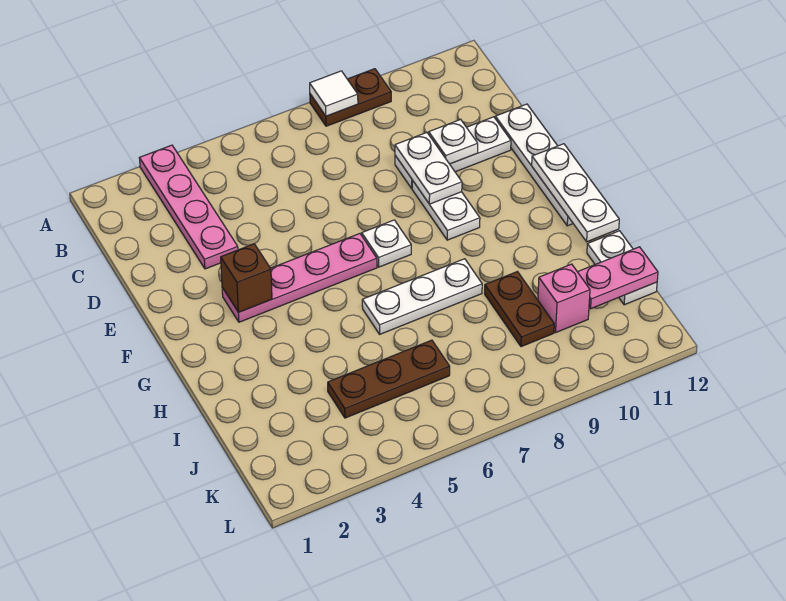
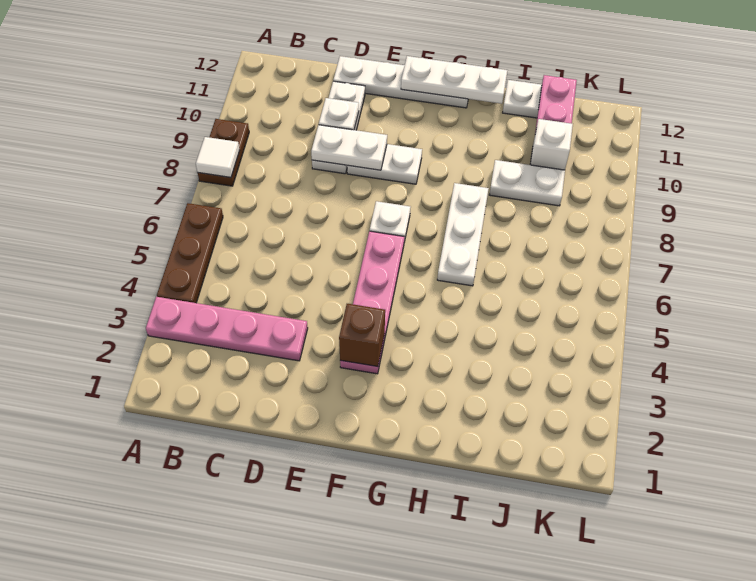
brown plate I9:J9 level 1 -> white plate I9:J9 level 1
brown plate J4:J6 level 1 -> brown plate A4:A6 level 1
pink brick J10 level 1 -> white brick J10 level 1

